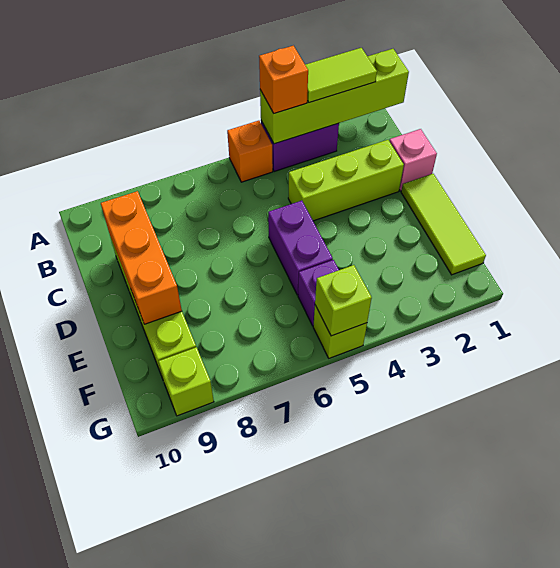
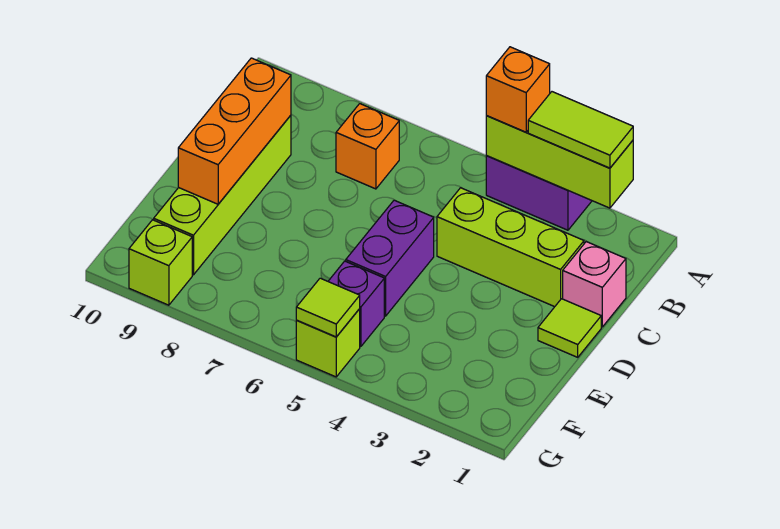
lime brick A1:A4 level 2 -> lime brick A2:A4 level 2
orange brick A5 level 1 -> orange brick B7 level 1
lime tile D1:F1 level 1 -> lime tile D1 level 1
lime brick G5 level 2 -> lime tile G5 level 2

